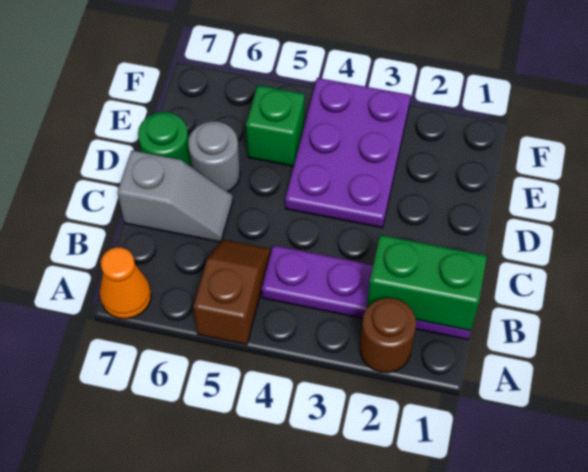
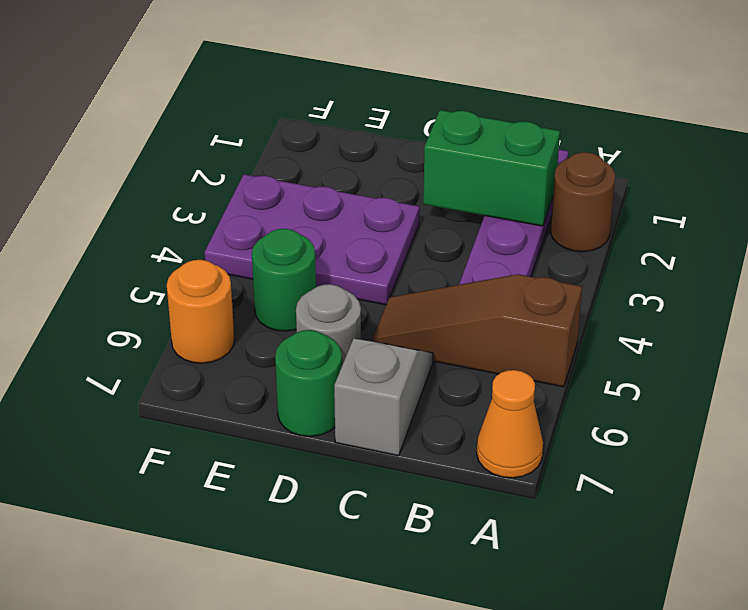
brown slope A5:B5 level 1 top A -> brown slope A5:C5 level 1 top A
green brick B1:B2 level 2 -> green brick B2:C2 level 2
green brick E5 level 1 -> green round brick E5 level 1
none -> orange round brick F6 level 1

